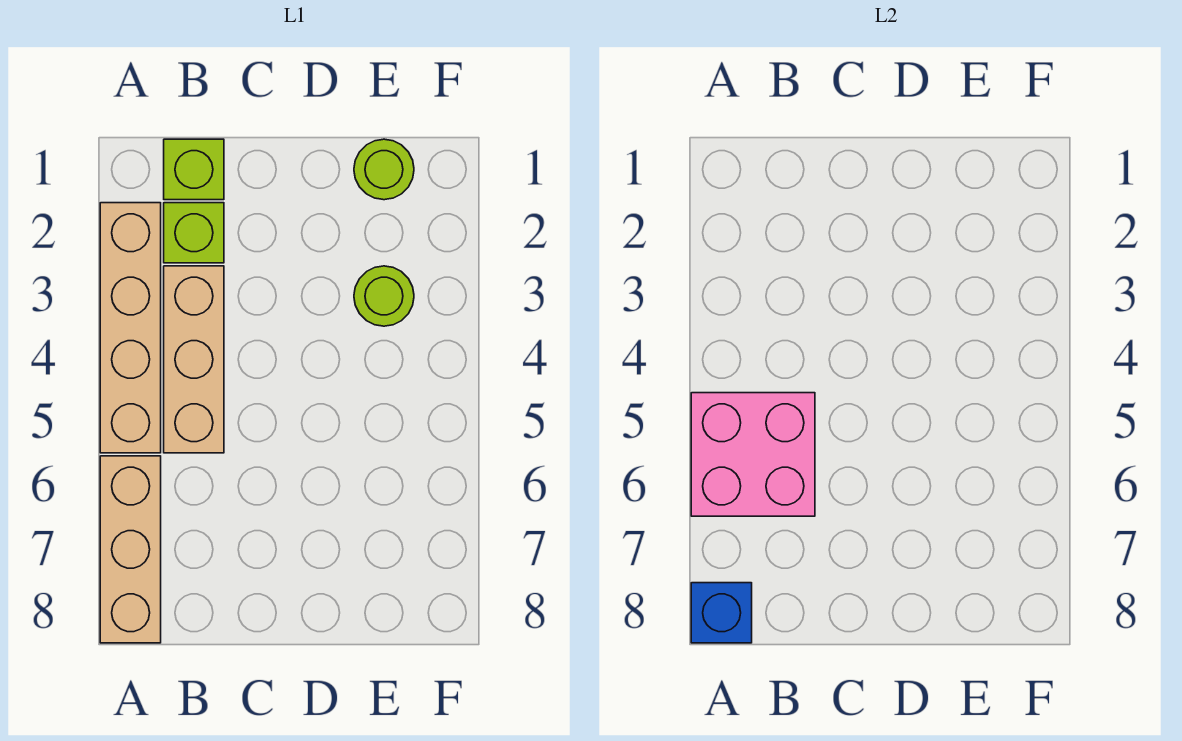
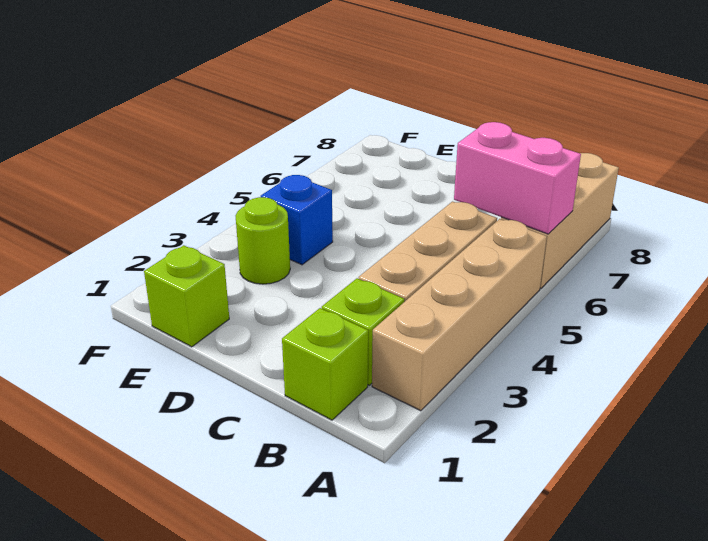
pink brick A5:B6 level 2 -> pink brick A6:B6 level 2
blue brick A8 level 2 -> blue brick E4 level 1
lime round brick E1 level 1 -> lime brick E1 level 1

